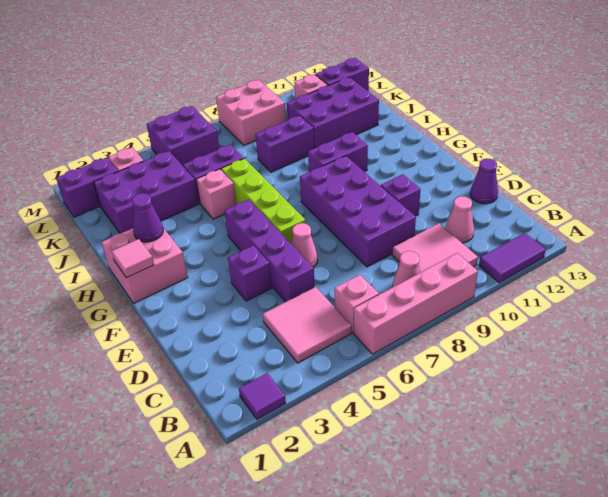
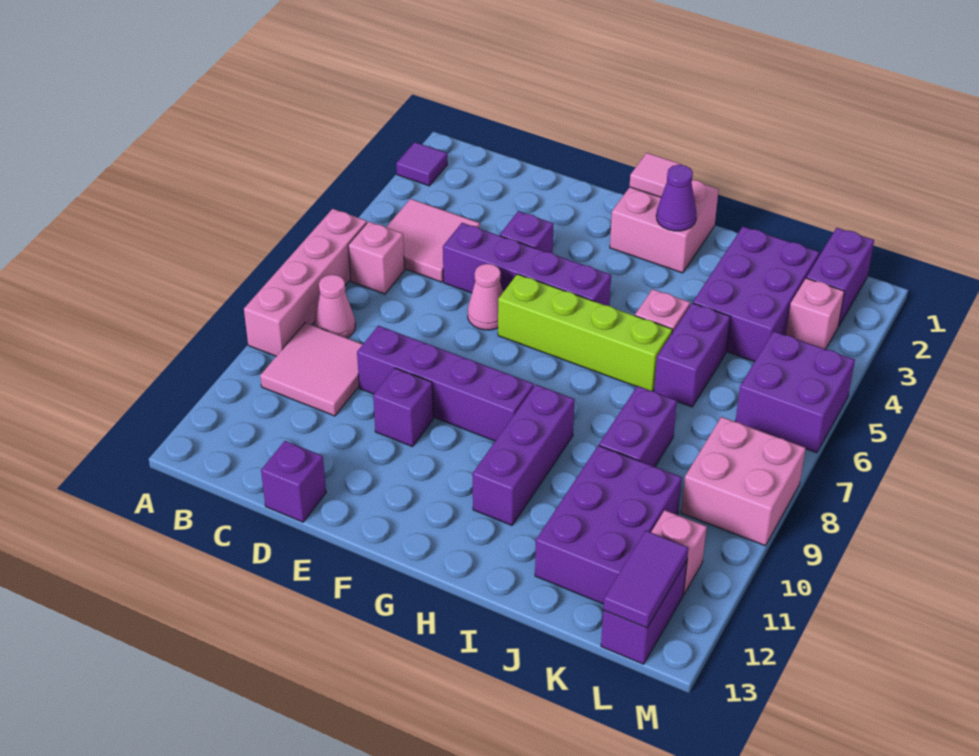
purple tile A11:A12 level 1 -> purple tile L12:L13 level 2
pink cone C11 level 1 -> none
purple brick D8:G9 level 1 -> purple brick D9:G9 level 1
purple cone D13 level 1 -> purple brick D13 level 1
purple brick H9:H10 level 1 -> purple brick H9:H11 level 1

